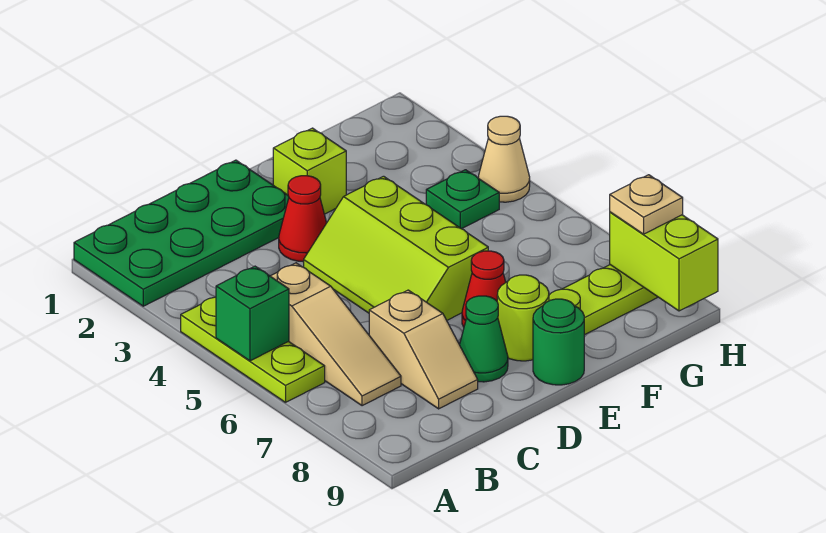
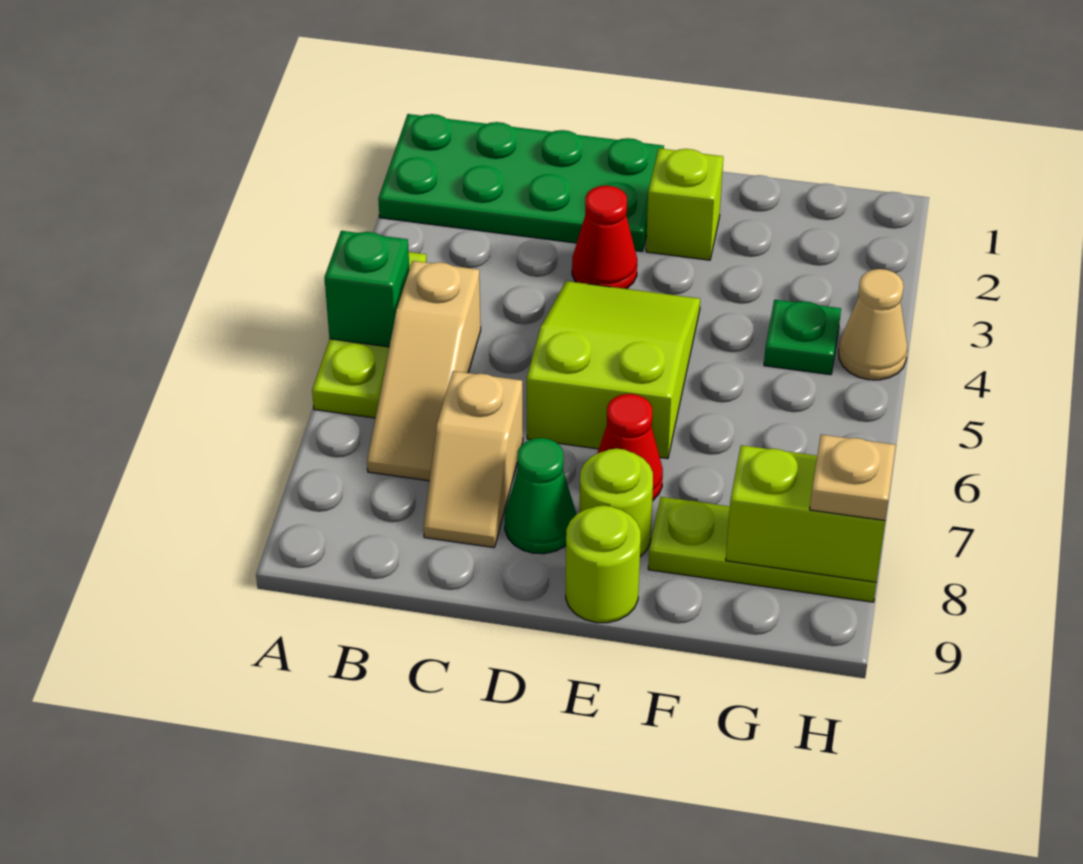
lime slope D4:E6 level 1 top E -> lime slope D4:E6 level 1 top 6
green round brick E9 level 1 -> lime round brick E9 level 1
lime brick H8:H9 level 2 -> lime brick G8:H8 level 2

